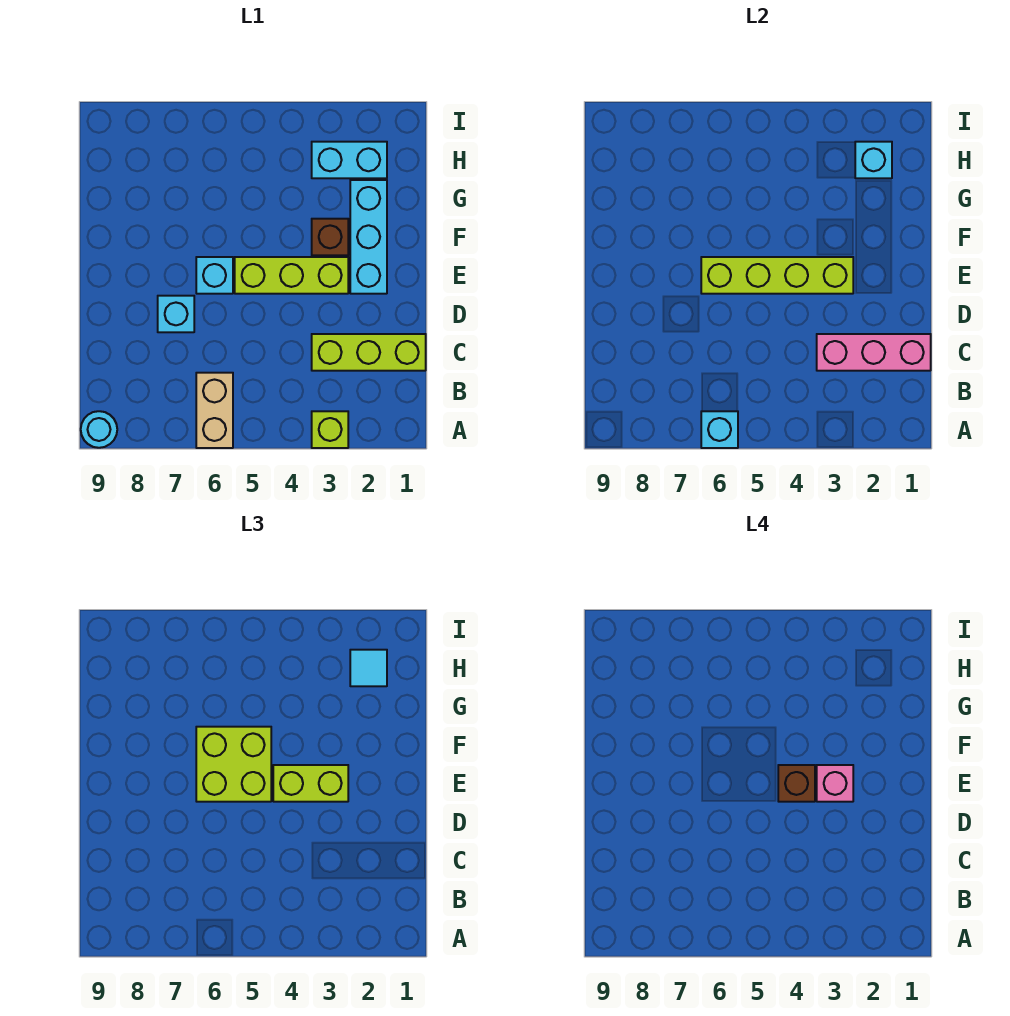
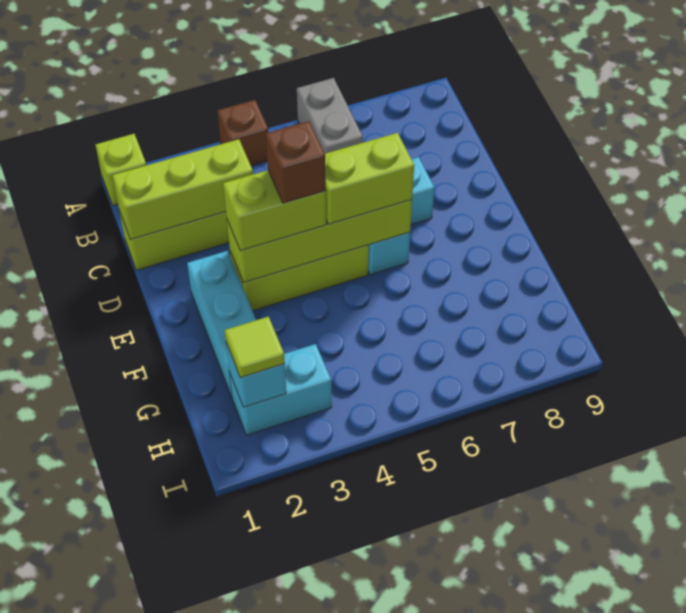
lime brick A3 level 1 -> lime brick A1 level 1
tan brick A6:B6 level 1 -> grey brick A6:B6 level 1
cyan brick A6 level 2 -> none
cyan round brick A9 level 1 -> none
pink brick C1:C3 level 2 -> lime brick C1:C3 level 2
pink brick E3 level 4 -> none
lime brick E5:F6 level 3 -> lime brick E5:E6 level 3
brown brick F3 level 1 -> brown brick A4 level 1
cyan tile H2 level 3 -> lime tile H2 level 3

